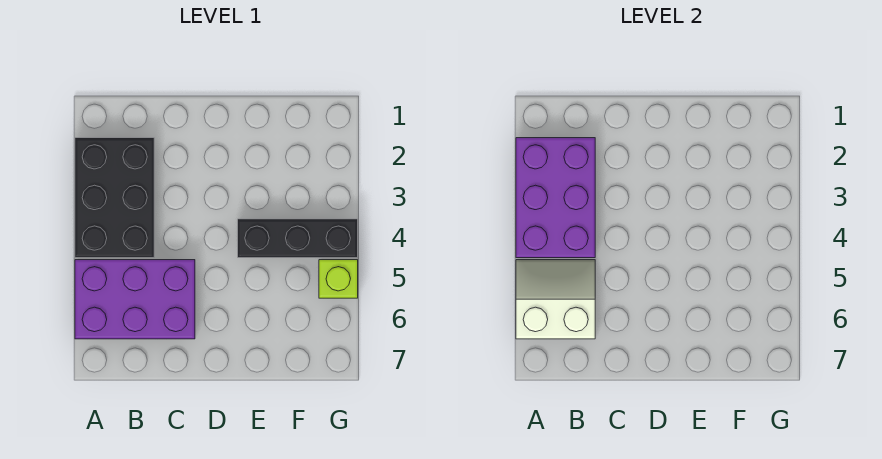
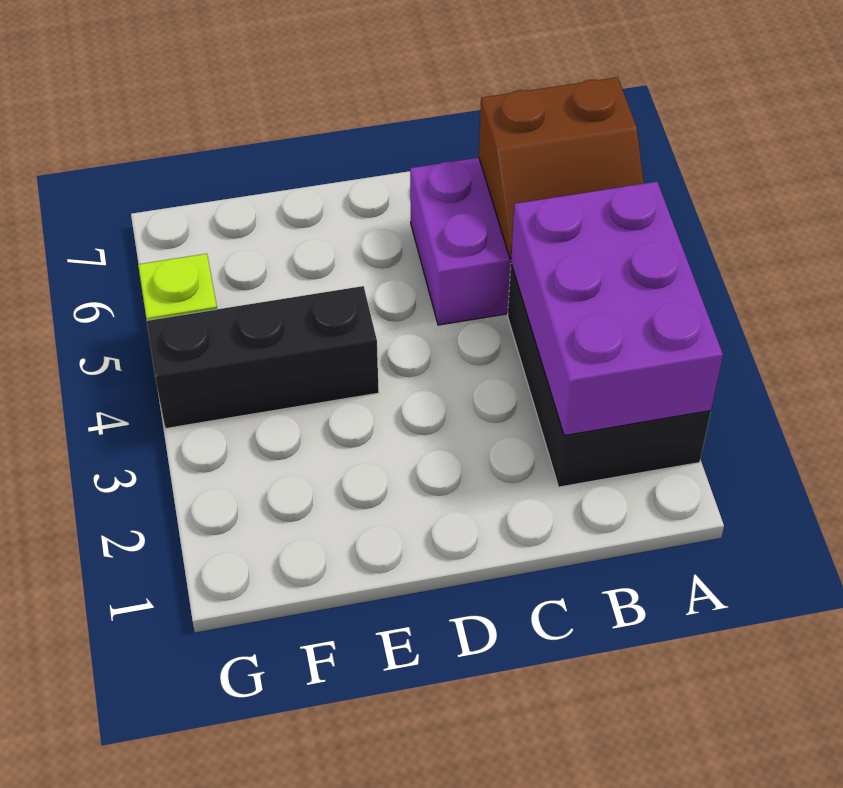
white slope A5:B6 level 2 top 6 -> brown slope A5:B6 level 2 top 6

